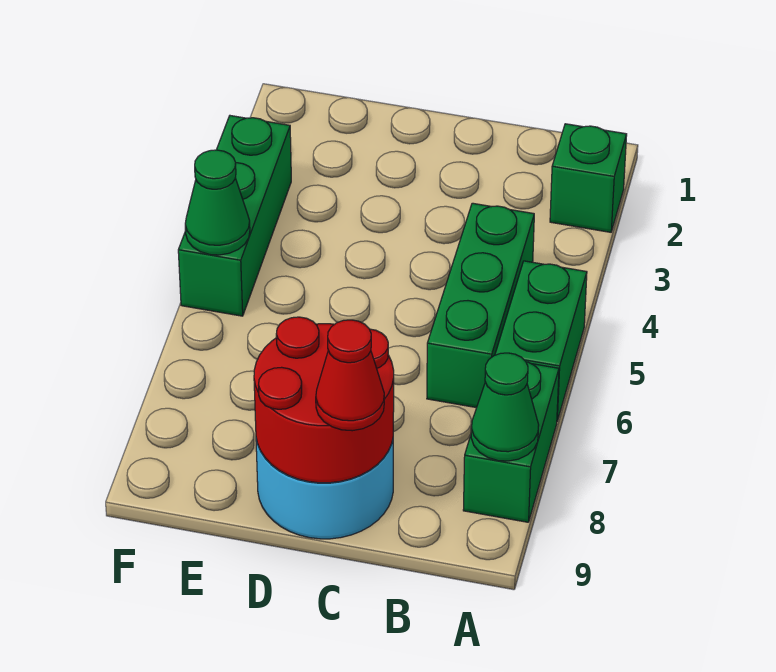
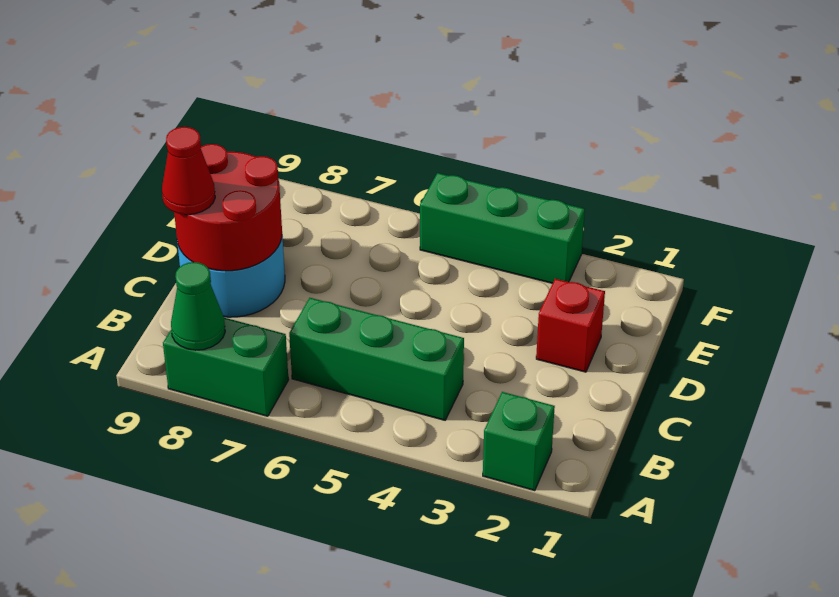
green brick A5:A6 level 1 -> none
none -> red brick D2 level 1
green cone F5 level 2 -> none

